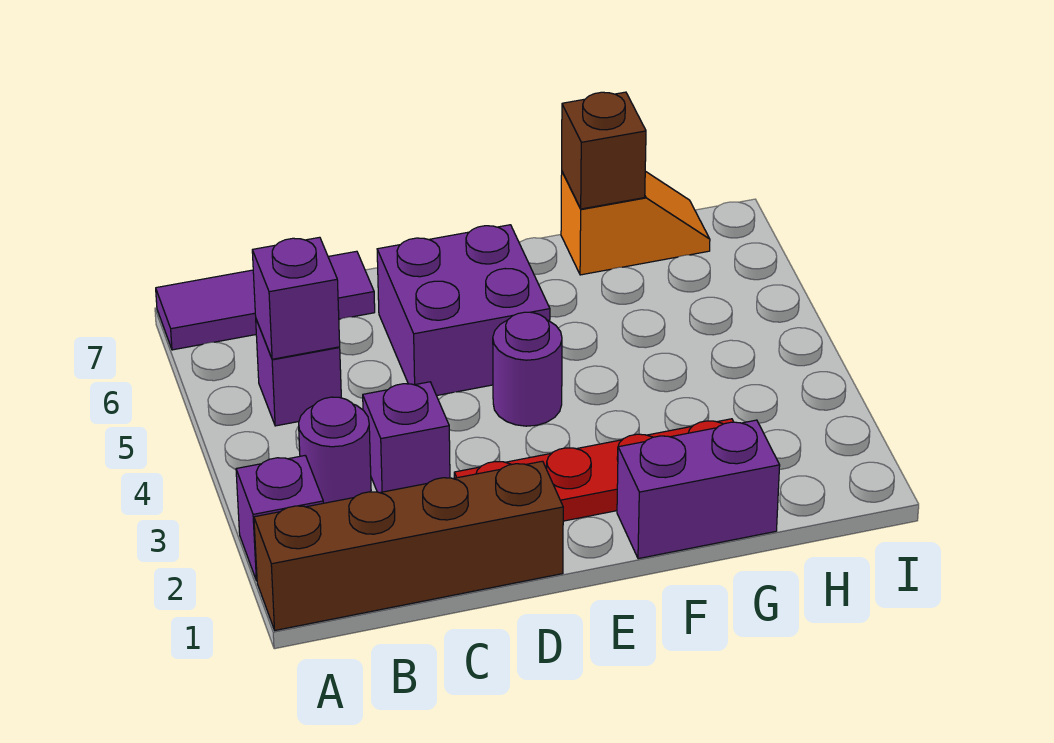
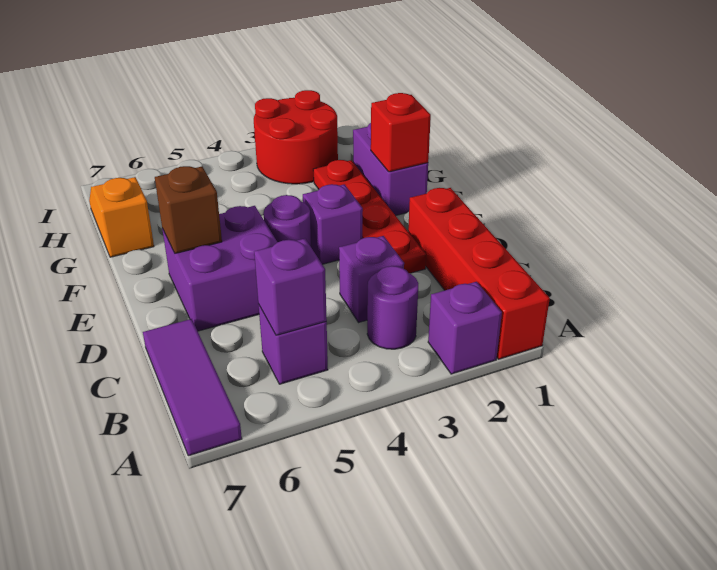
brown brick A1:D1 level 1 -> red brick A1:D1 level 1
none -> purple brick E3 level 1
none -> red brick F1 level 2
brown brick G7 level 2 -> brown brick E6 level 2
none -> red round brick H2:I3 level 1

